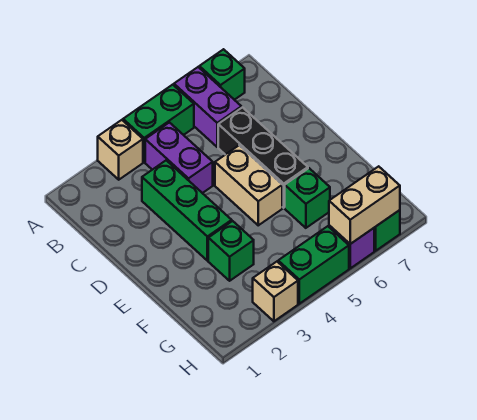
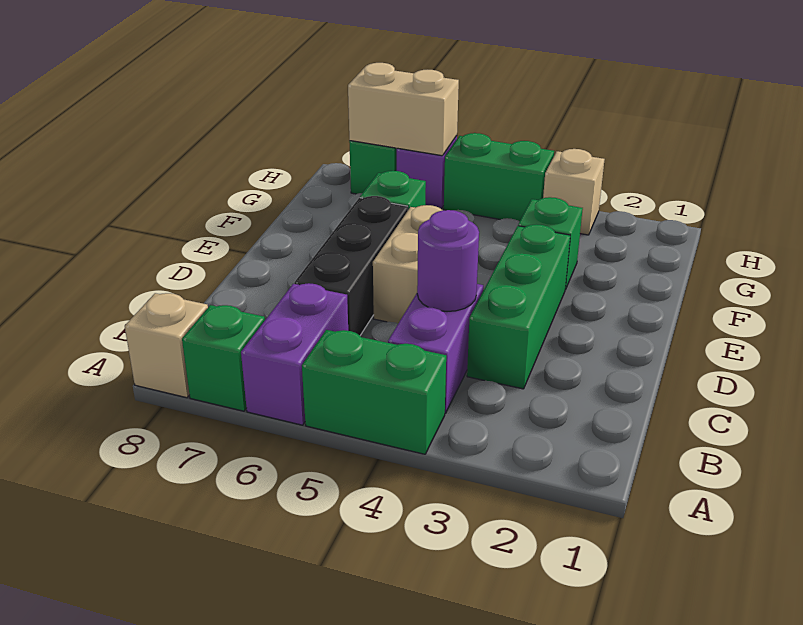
tan brick A3 level 1 -> tan brick A8 level 1
none -> purple round brick C4 level 2

